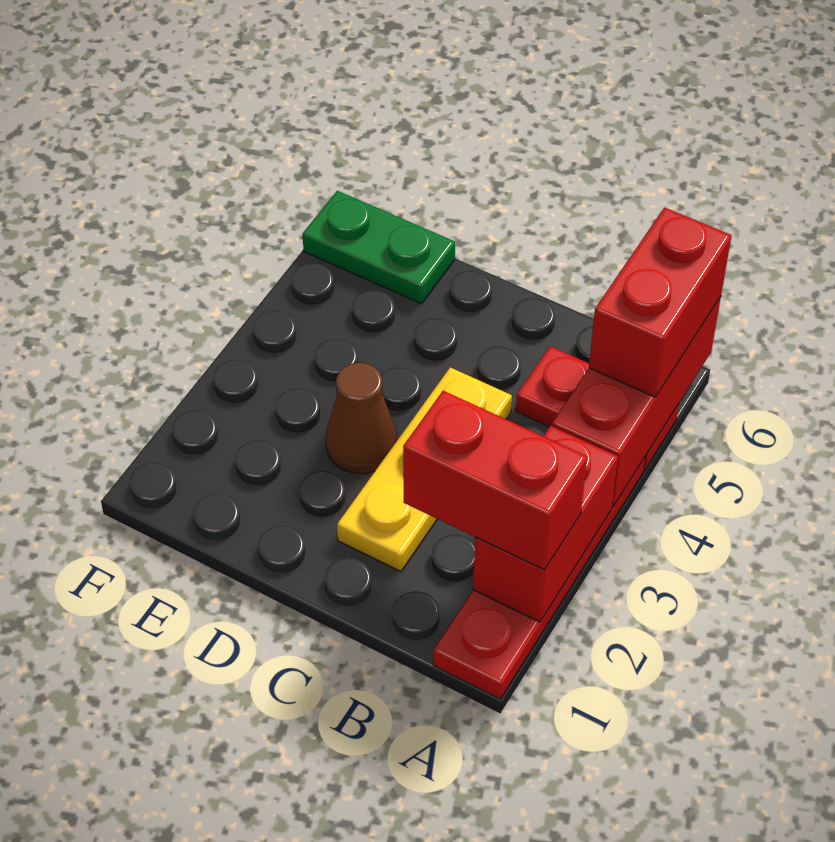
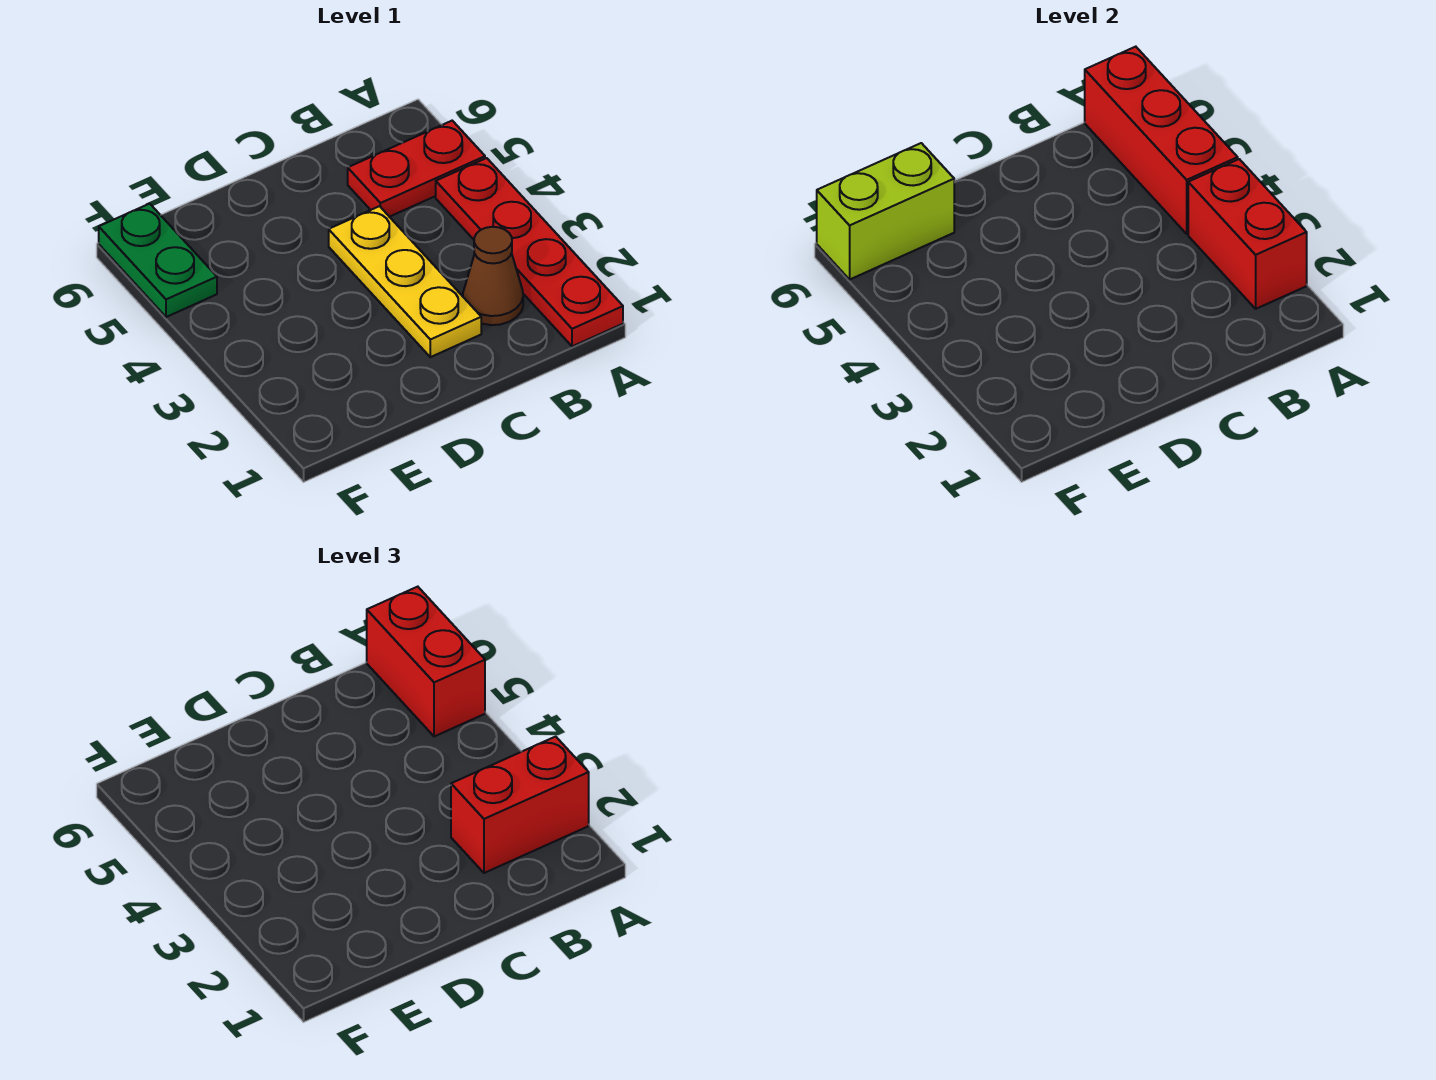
brown cone D3 level 1 -> brown cone B2 level 1
green plate E6:F6 level 1 -> green plate F5:F6 level 1
none -> lime brick E6:F6 level 2

